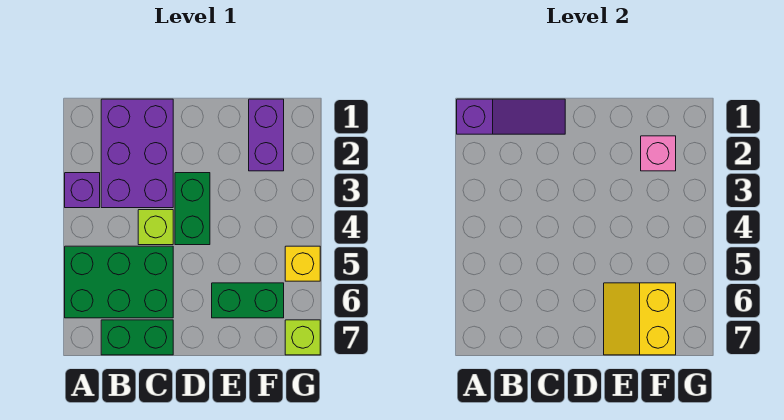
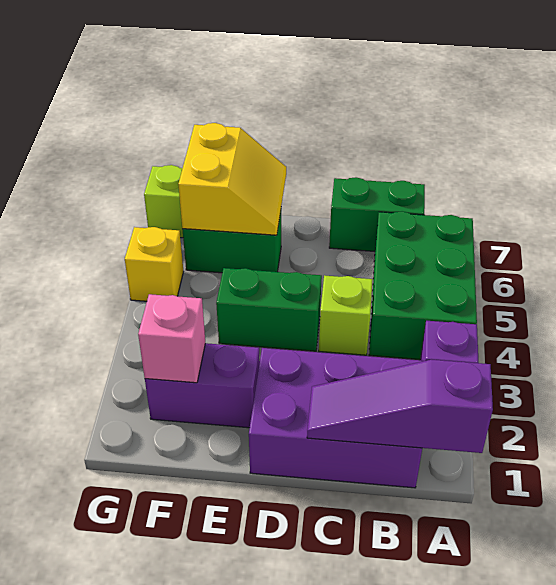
green brick A5:C6 level 1 -> green brick A4:B6 level 1
purple brick B1:C3 level 1 -> purple brick B1:D2 level 1
green brick D3:D4 level 1 -> green brick D4:E4 level 1
purple brick F1:F2 level 1 -> purple brick E2:F2 level 1

